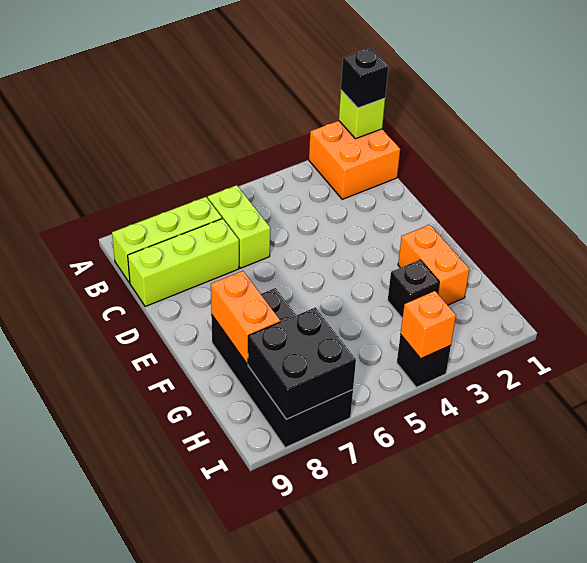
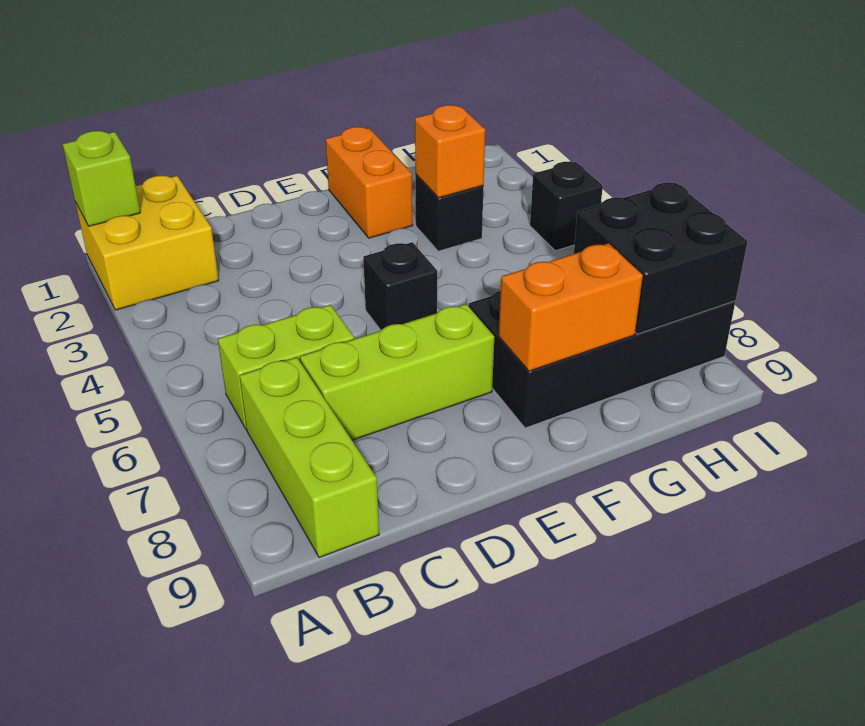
orange brick A1:B2 level 1 -> yellow brick A1:B2 level 1
black brick A1 level 3 -> black brick E5 level 1
lime brick C7:C9 level 1 -> lime brick C7:E7 level 1
orange brick F2:G2 level 1 -> orange brick F1:F2 level 1
orange brick I4 level 2 -> orange brick G3 level 2

